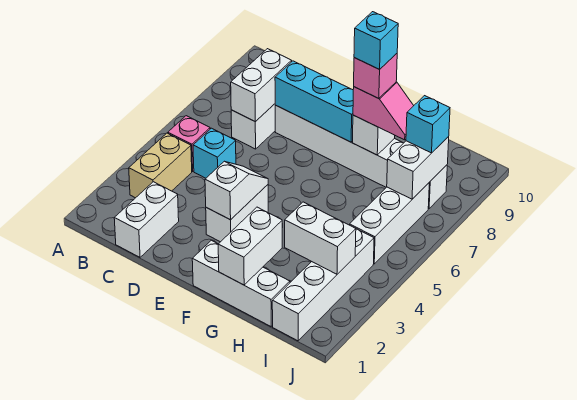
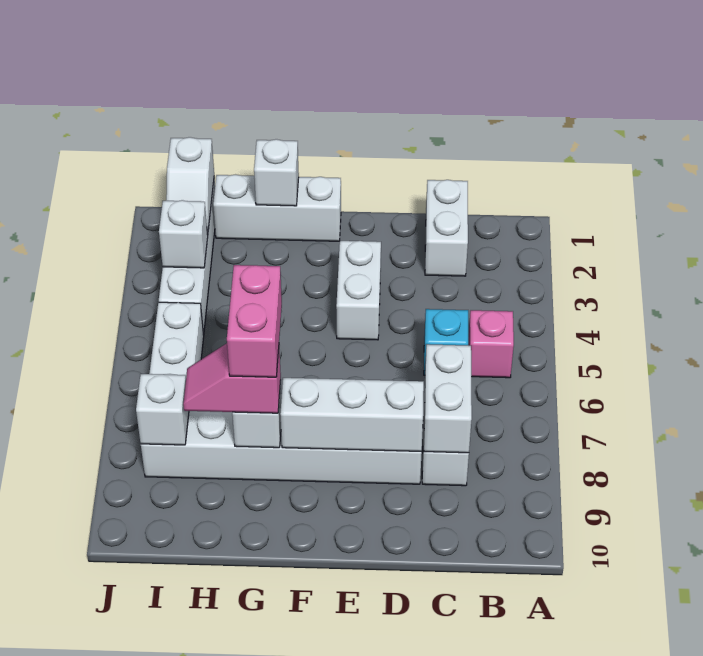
tan brick B3:B4 level 1 -> none
cyan brick D8:F8 level 2 -> white brick D8:F8 level 2
white slope E3:E4 level 2 top 3 -> white slope I1:I2 level 2 top 1
white brick G1:G2 level 2 -> white brick G1 level 2
pink brick G8 level 4 -> pink brick G7:G8 level 4
cyan brick G8 level 5 -> none
white brick H3:I3 level 2 -> white brick I3 level 2
white brick I7:I8 level 2 -> white brick I8 level 2
cyan brick I8 level 3 -> none

